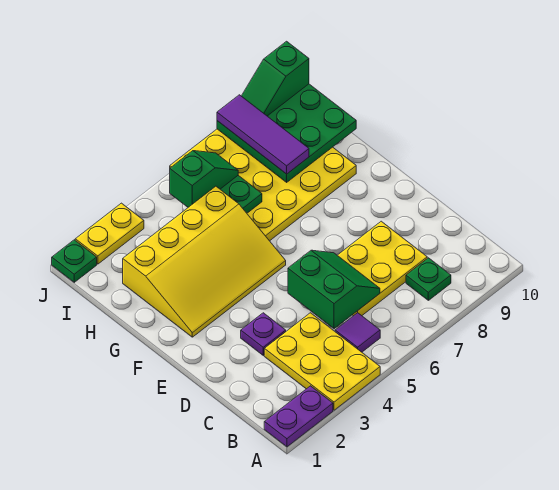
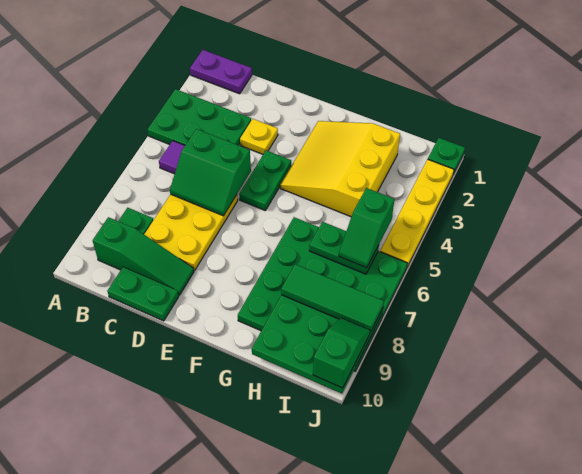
purple plate A1:A2 level 1 -> purple plate A1:B1 level 1
yellow plate A3:C4 level 1 -> green plate A3:C4 level 1
none -> green slope B9:D9 level 1 top B
none -> green plate C10:D10 level 1
purple plate D3 level 1 -> yellow plate D3 level 1
none -> green plate E4:E5 level 1
yellow slope F2:H5 level 1 top H -> yellow slope F2:H4 level 1 top H
yellow plate G6:J9 level 1 -> green plate G6:J9 level 1
purple tile H8:J8 level 3 -> green tile H8:J8 level 3
yellow plate J2:J3 level 1 -> yellow plate J2:J5 level 1

